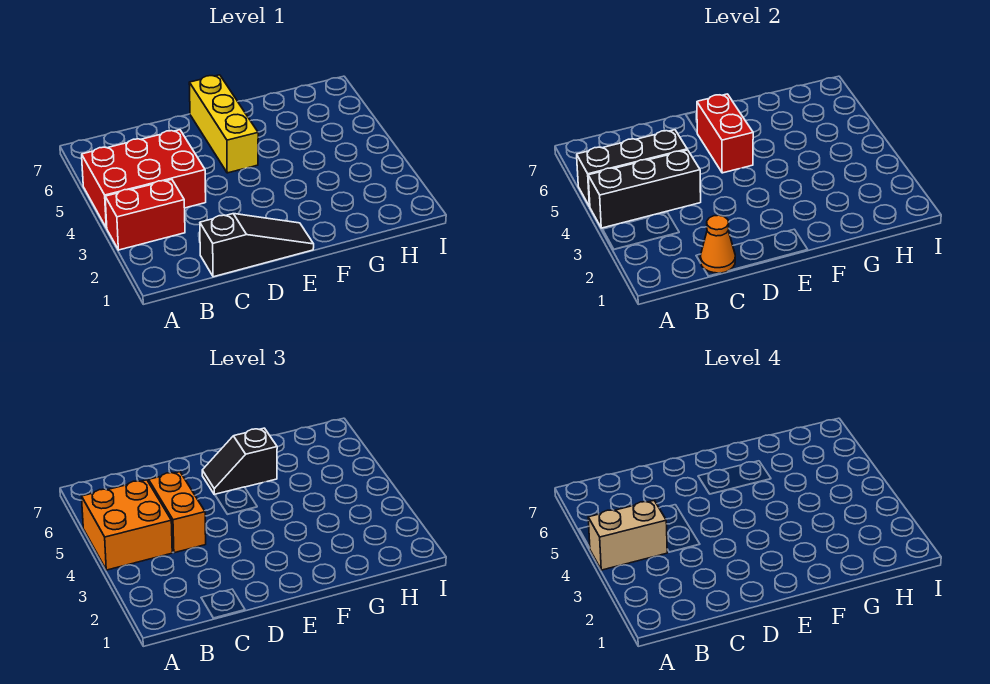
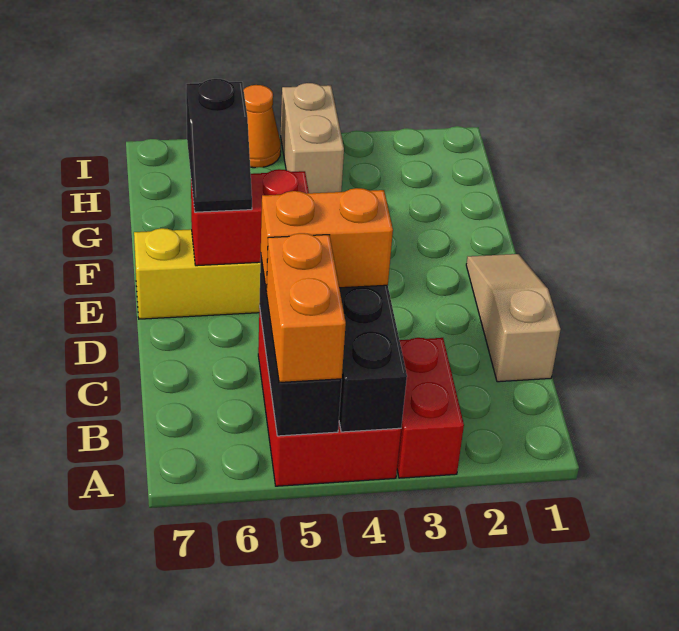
orange brick A4:B5 level 3 -> orange brick A5:B5 level 3
tan brick A4:B4 level 4 -> tan brick H4:I4 level 1
black slope C1:E1 level 1 top C -> tan slope C1:E1 level 1 top C
orange cone C1 level 2 -> orange cone I5 level 1

